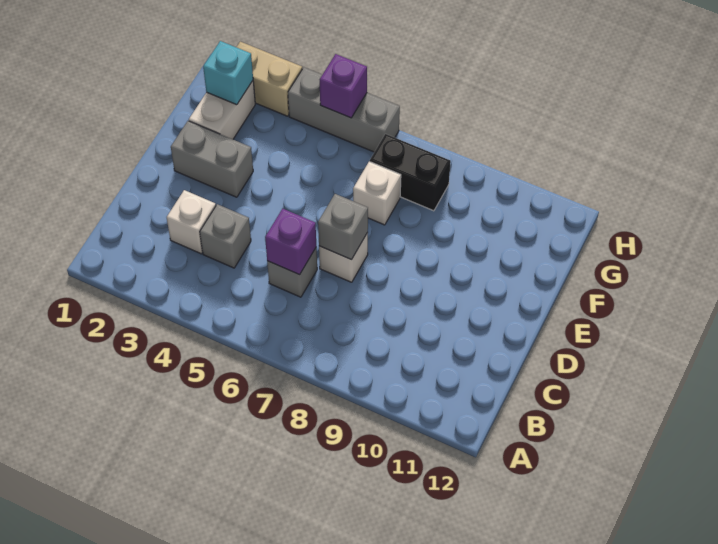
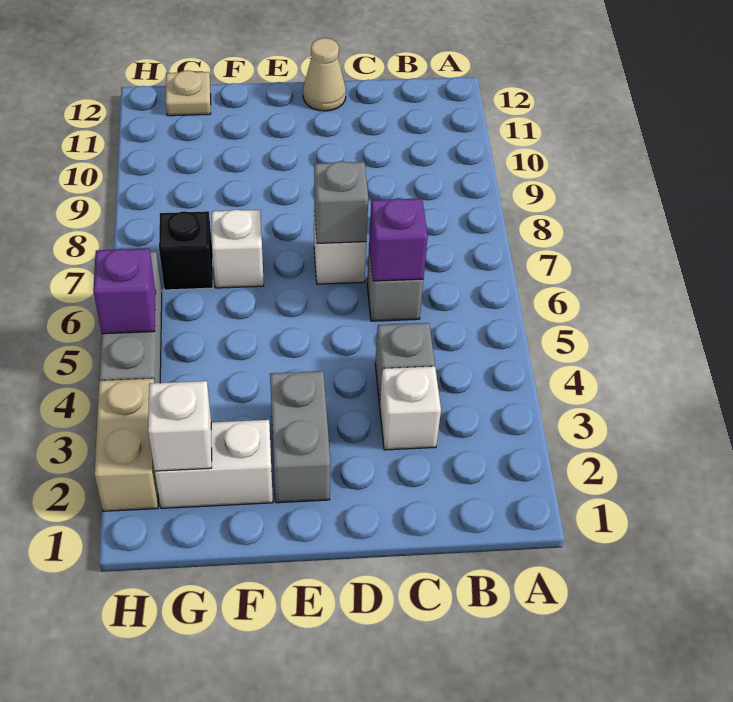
none -> tan cone D12 level 1
cyan brick G2 level 2 -> white brick G2 level 2
black brick G7:G8 level 1 -> black brick G7 level 1
none -> tan plate G12 level 1

